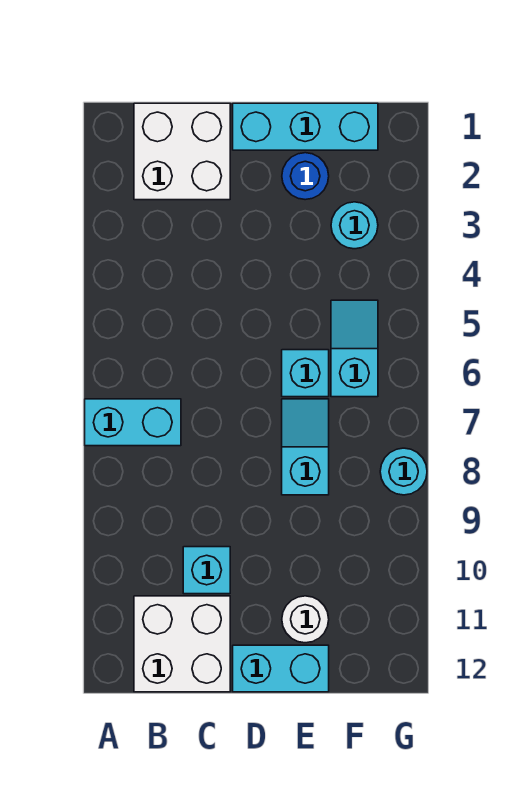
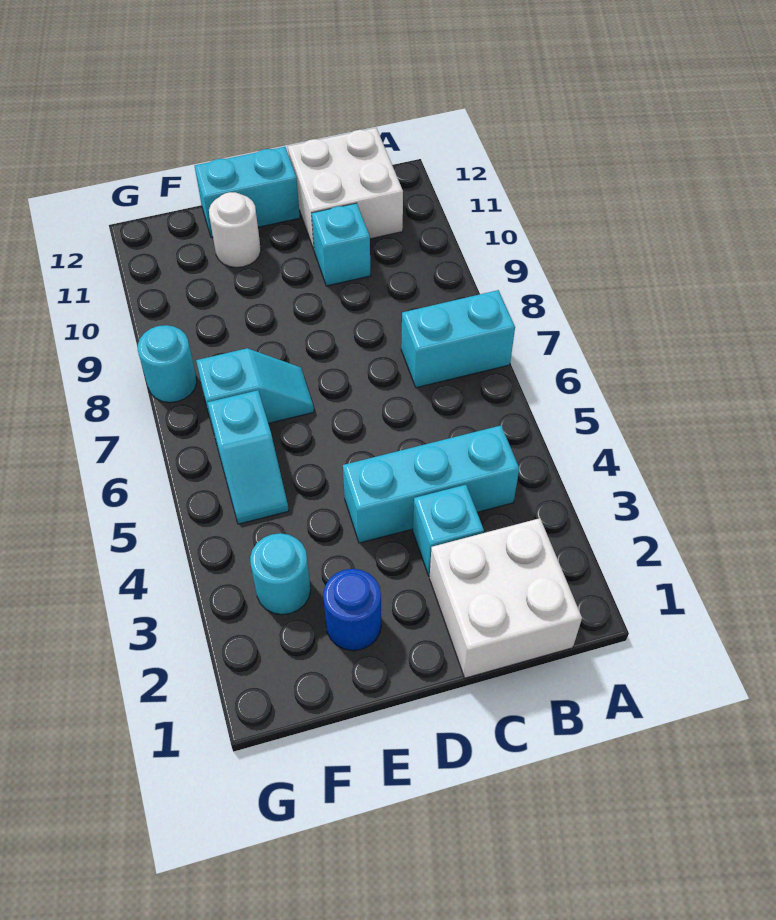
cyan brick D1:F1 level 1 -> cyan brick B4:D4 level 1
cyan brick E6 level 1 -> cyan brick C3 level 1
cyan slope E7:E8 level 1 top 8 -> cyan slope E7:F7 level 1 top F

